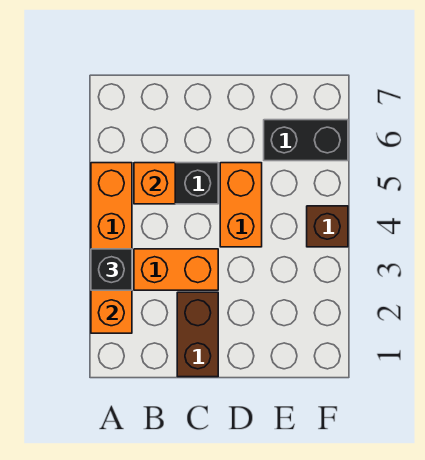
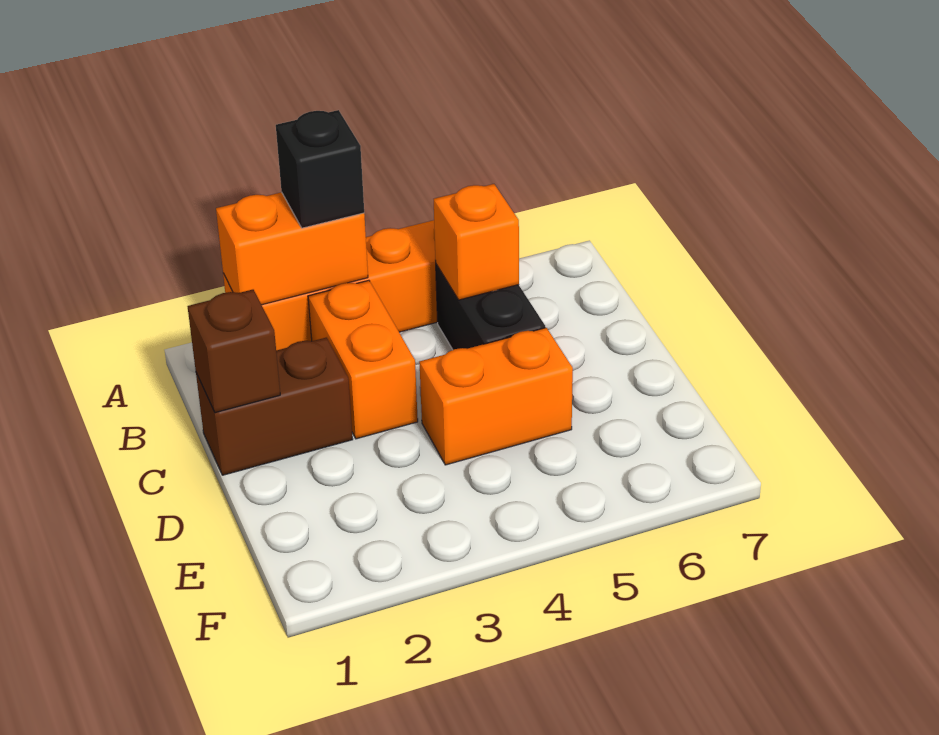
black brick E6:F6 level 1 -> none
brown brick F4 level 1 -> brown brick C1 level 2

